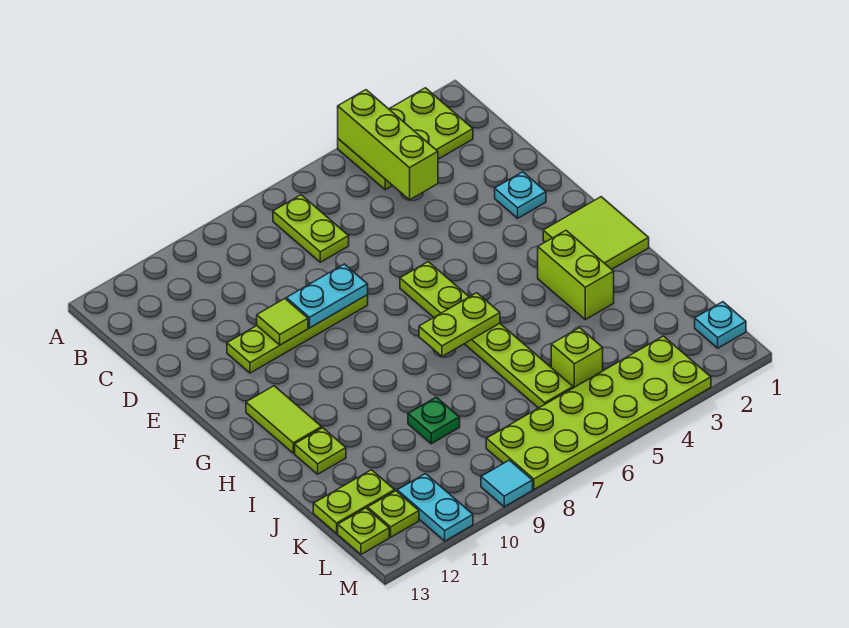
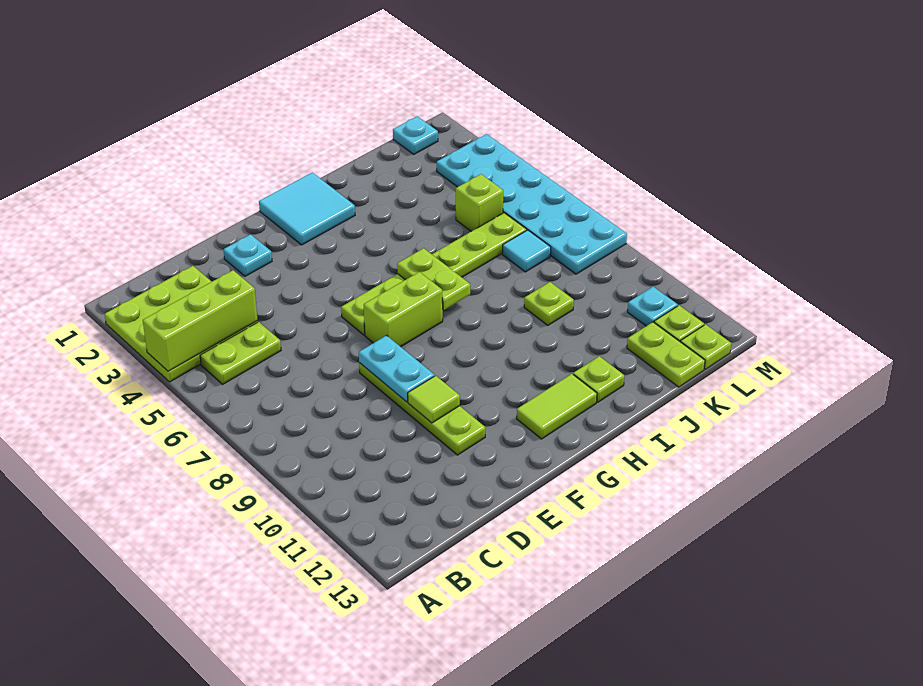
lime plate A2:B4 level 1 -> lime plate A2:C4 level 1
lime plate B7:C7 level 1 -> lime plate B5:C5 level 1
lime tile G1:H2 level 1 -> cyan tile G1:H2 level 1
lime brick H3:I3 level 1 -> lime brick F7:G7 level 1
green plate J9 level 1 -> lime plate J9 level 1
lime plate L3:M8 level 1 -> cyan plate L3:M8 level 1
cyan plate L11:M11 level 1 -> cyan plate L11 level 1
cyan tile M9 level 1 -> cyan tile K7 level 1

